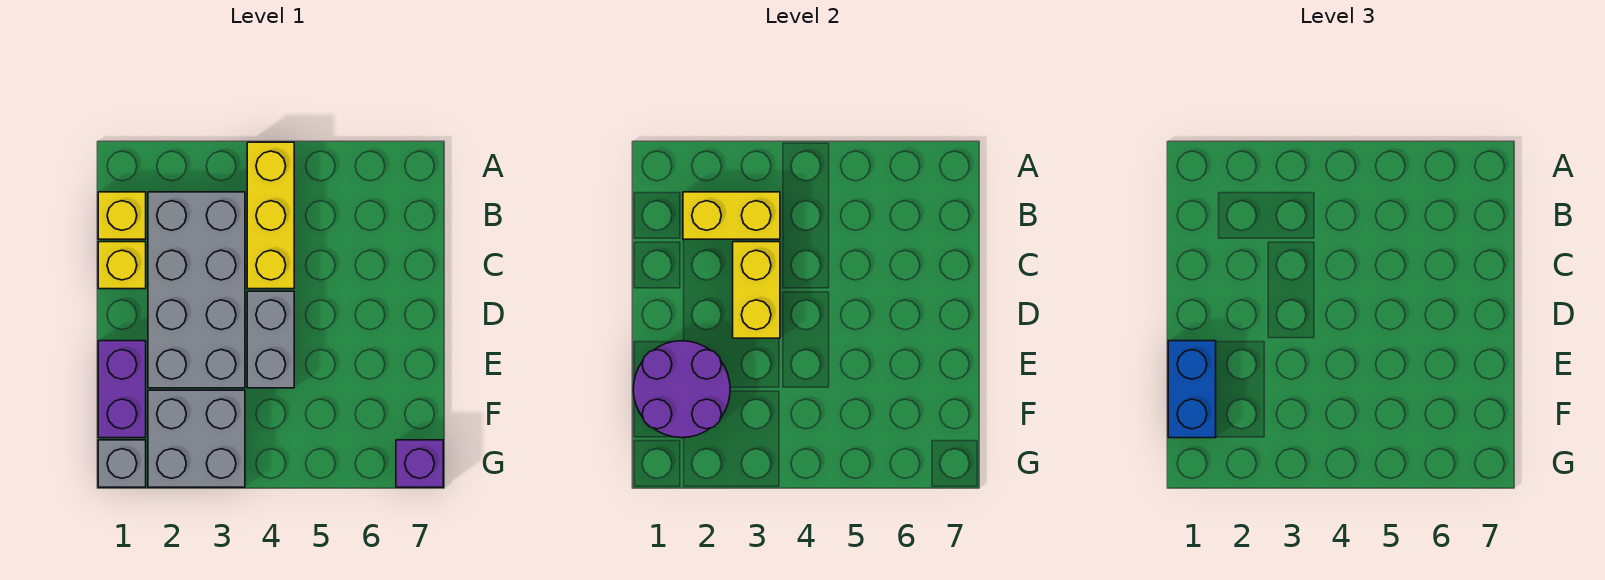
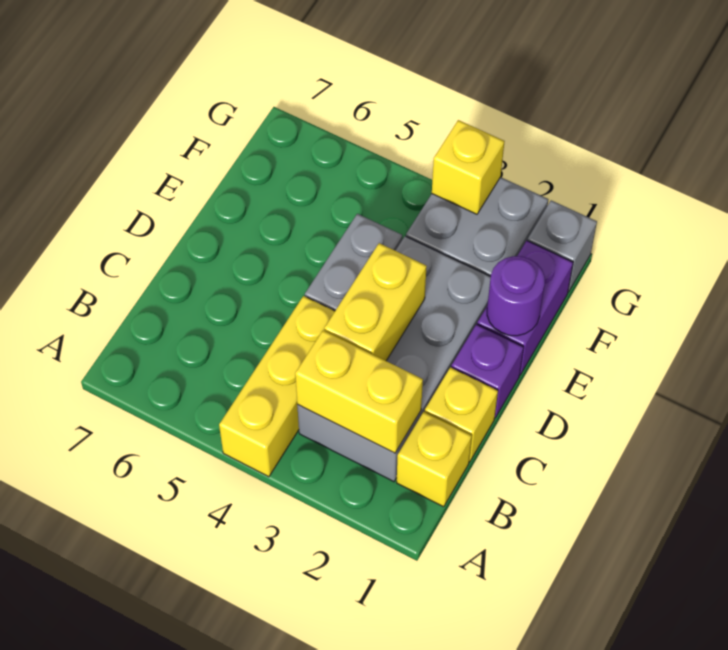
purple round brick E1:F2 level 2 -> purple round brick E1 level 2
blue brick E1:F1 level 3 -> none
none -> yellow brick G3 level 2
purple brick G7 level 1 -> purple brick D1 level 1

